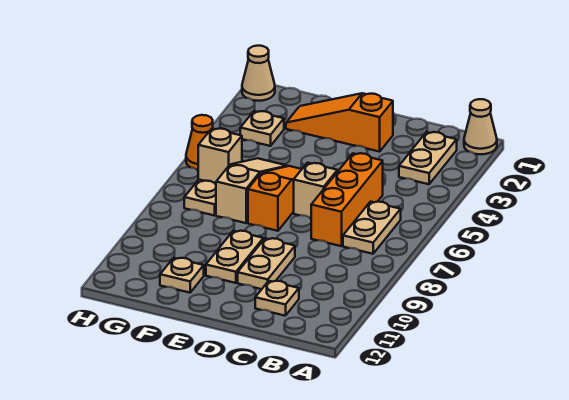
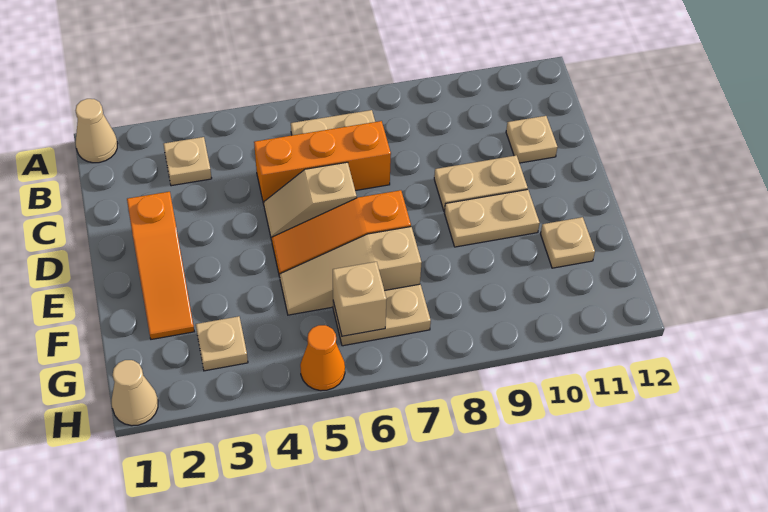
tan plate B2:B3 level 1 -> tan plate B3 level 1

